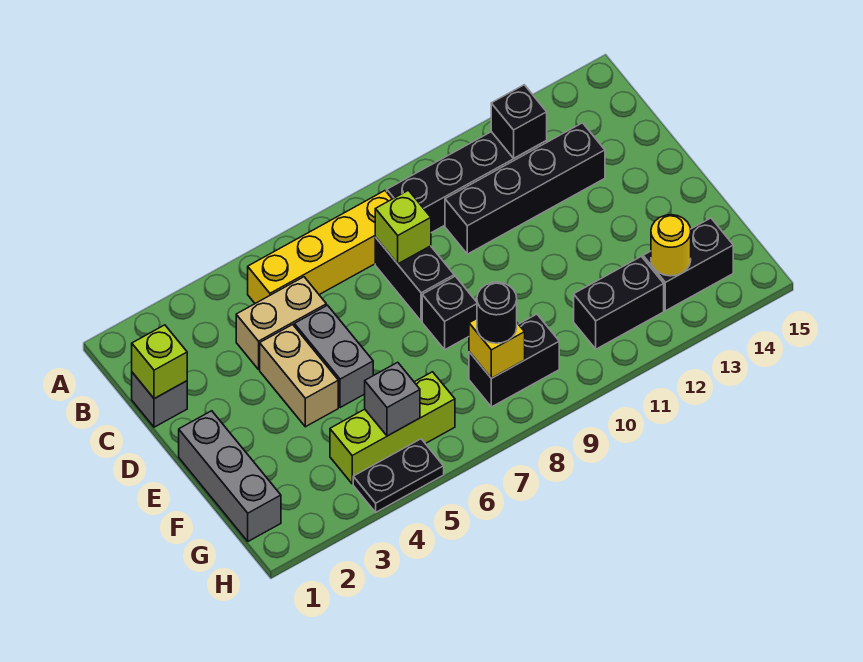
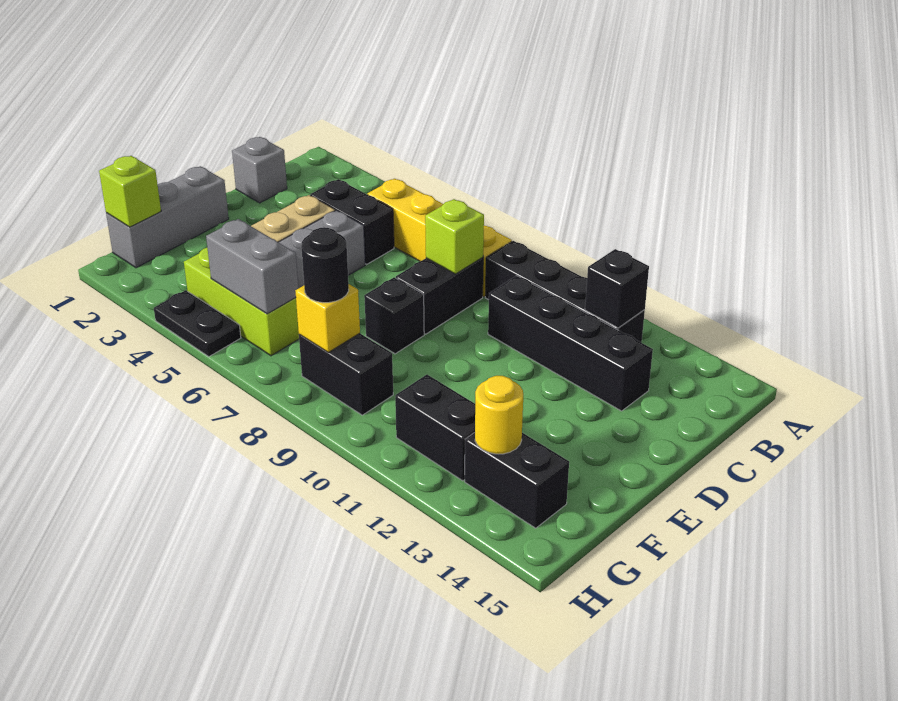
lime brick C1 level 2 -> lime brick G1 level 2
tan brick C4:C5 level 1 -> black brick C4:C5 level 1
grey brick G5 level 2 -> grey brick G5:G6 level 2

